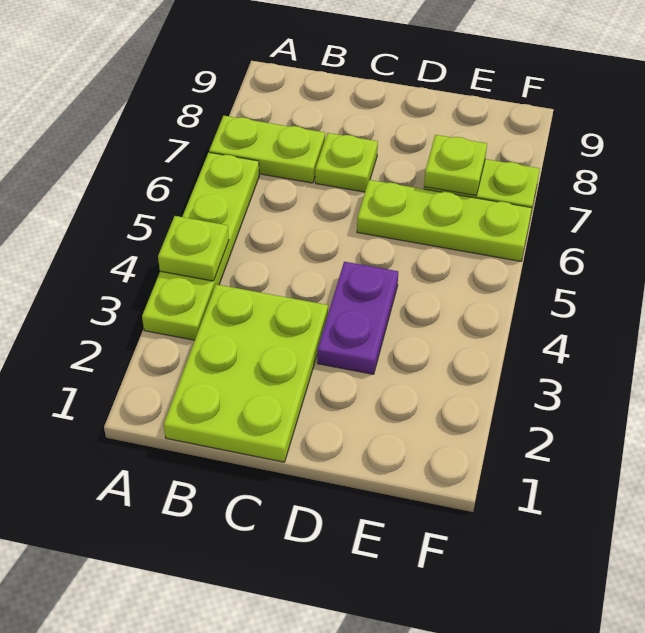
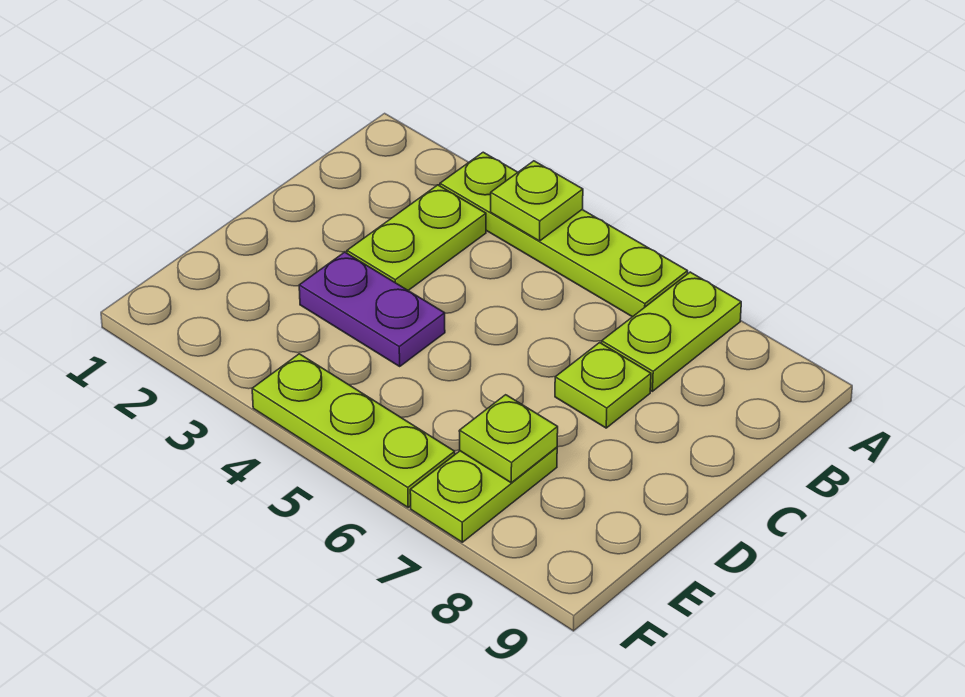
lime plate B1:C3 level 1 -> lime plate B3:C3 level 1
lime plate D6:F6 level 1 -> lime plate F4:F6 level 1

